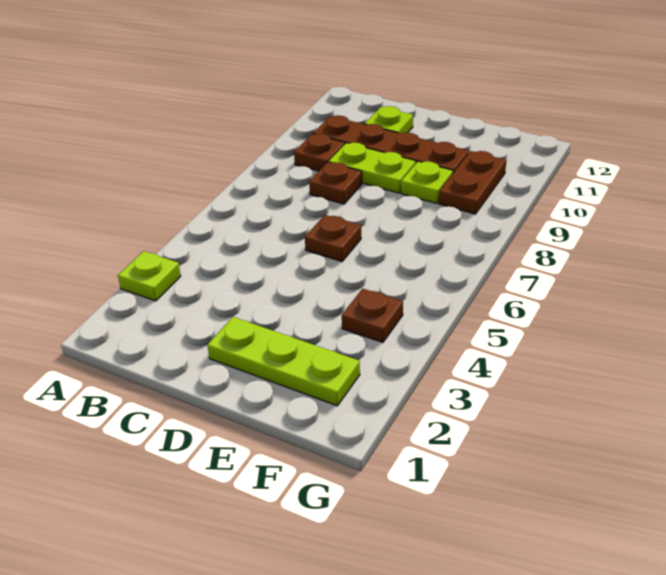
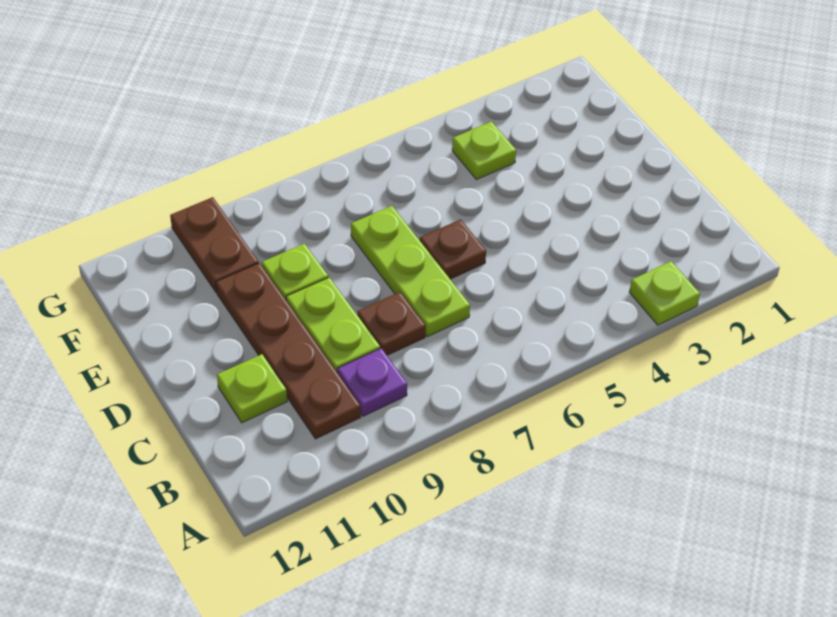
brown plate B9 level 1 -> purple plate B9 level 1
lime plate D2:F2 level 1 -> lime plate C7:E7 level 1
brown plate F4 level 1 -> lime plate F4 level 1
brown plate F9:F10 level 1 -> brown plate F10:G10 level 1

